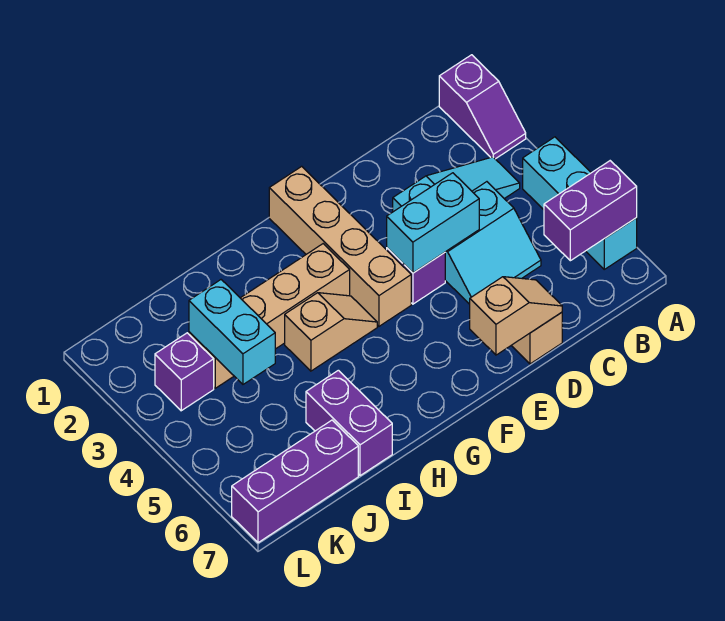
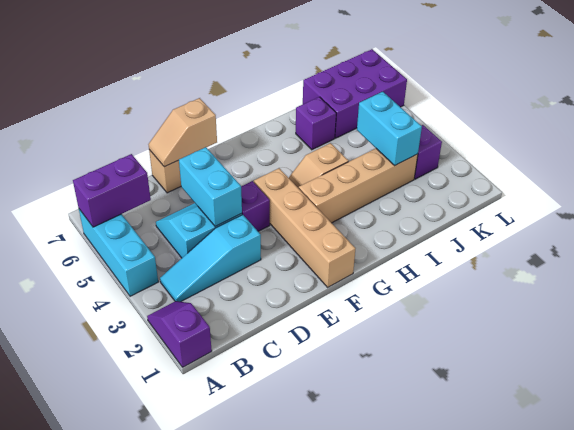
cyan brick D4:E4 level 2 -> cyan brick D4:D5 level 2
purple brick I6:I7 level 1 -> purple brick I6 level 1
purple brick J7:L7 level 1 -> purple brick J6:L7 level 1

